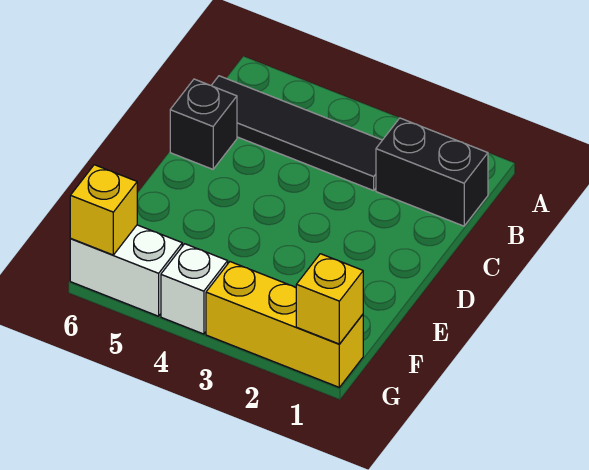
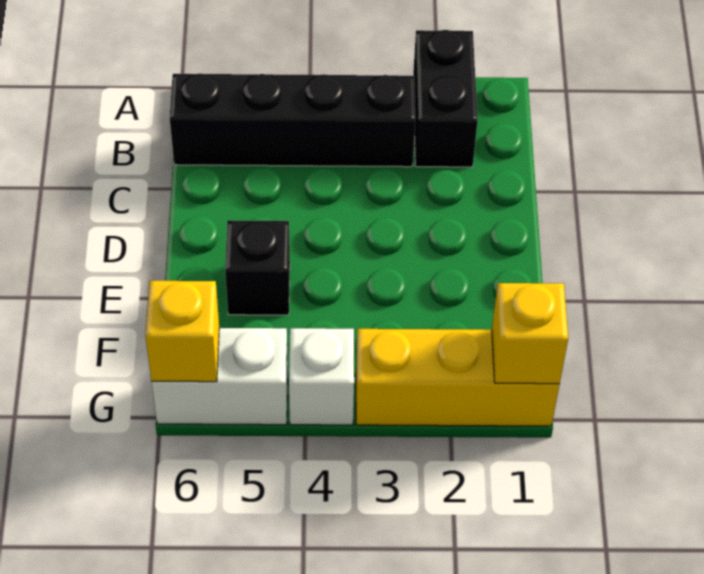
black brick B1:B2 level 1 -> black brick A2:B2 level 1
black tile B3:B6 level 1 -> black brick B3:B6 level 1
black brick C6 level 1 -> black brick E5 level 1

